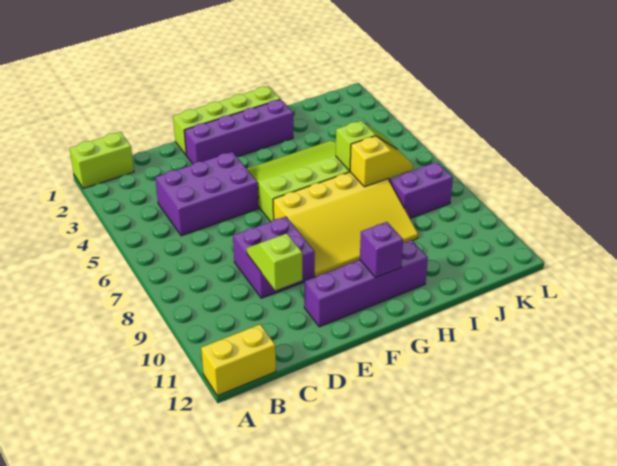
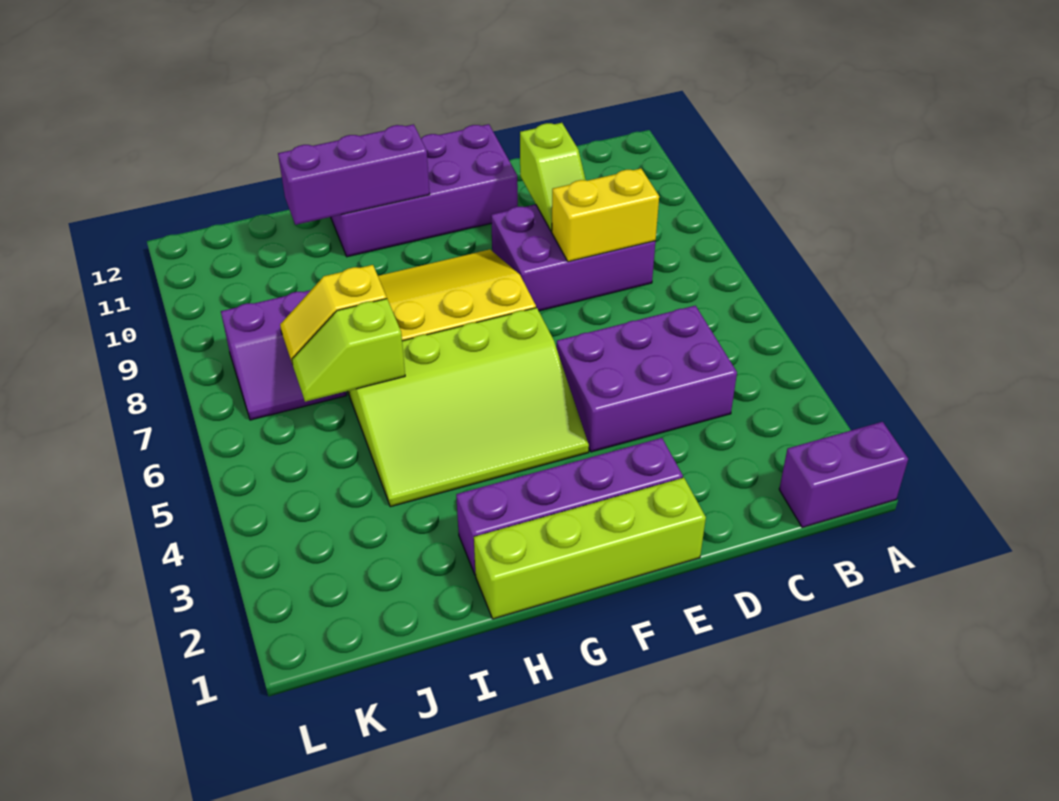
lime brick A1:B1 level 1 -> purple brick A1:B1 level 1
yellow brick A12:B12 level 1 -> yellow brick C8:D8 level 2
purple brick D8:E9 level 1 -> purple brick C8:E9 level 1
purple brick E11:H11 level 1 -> purple brick E11:H12 level 1
purple brick G11 level 2 -> purple brick G11:I11 level 2

